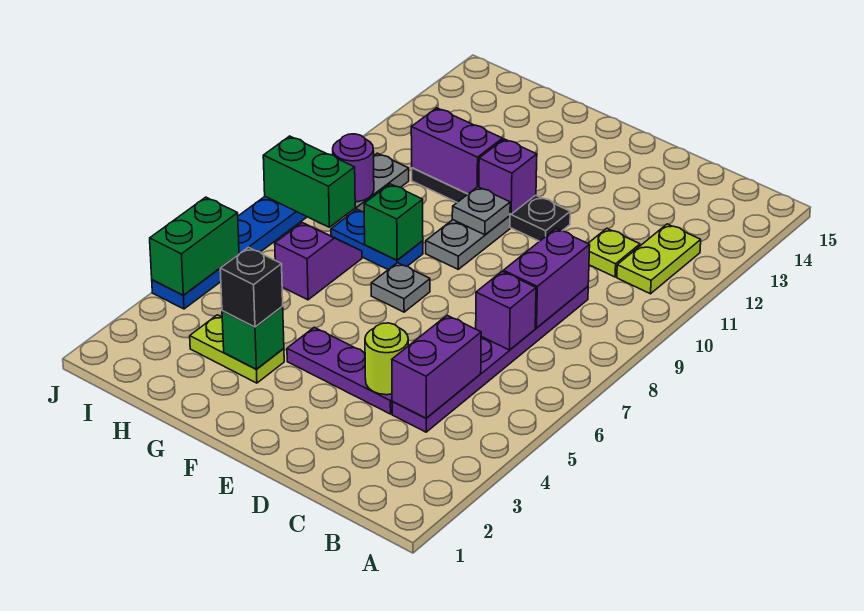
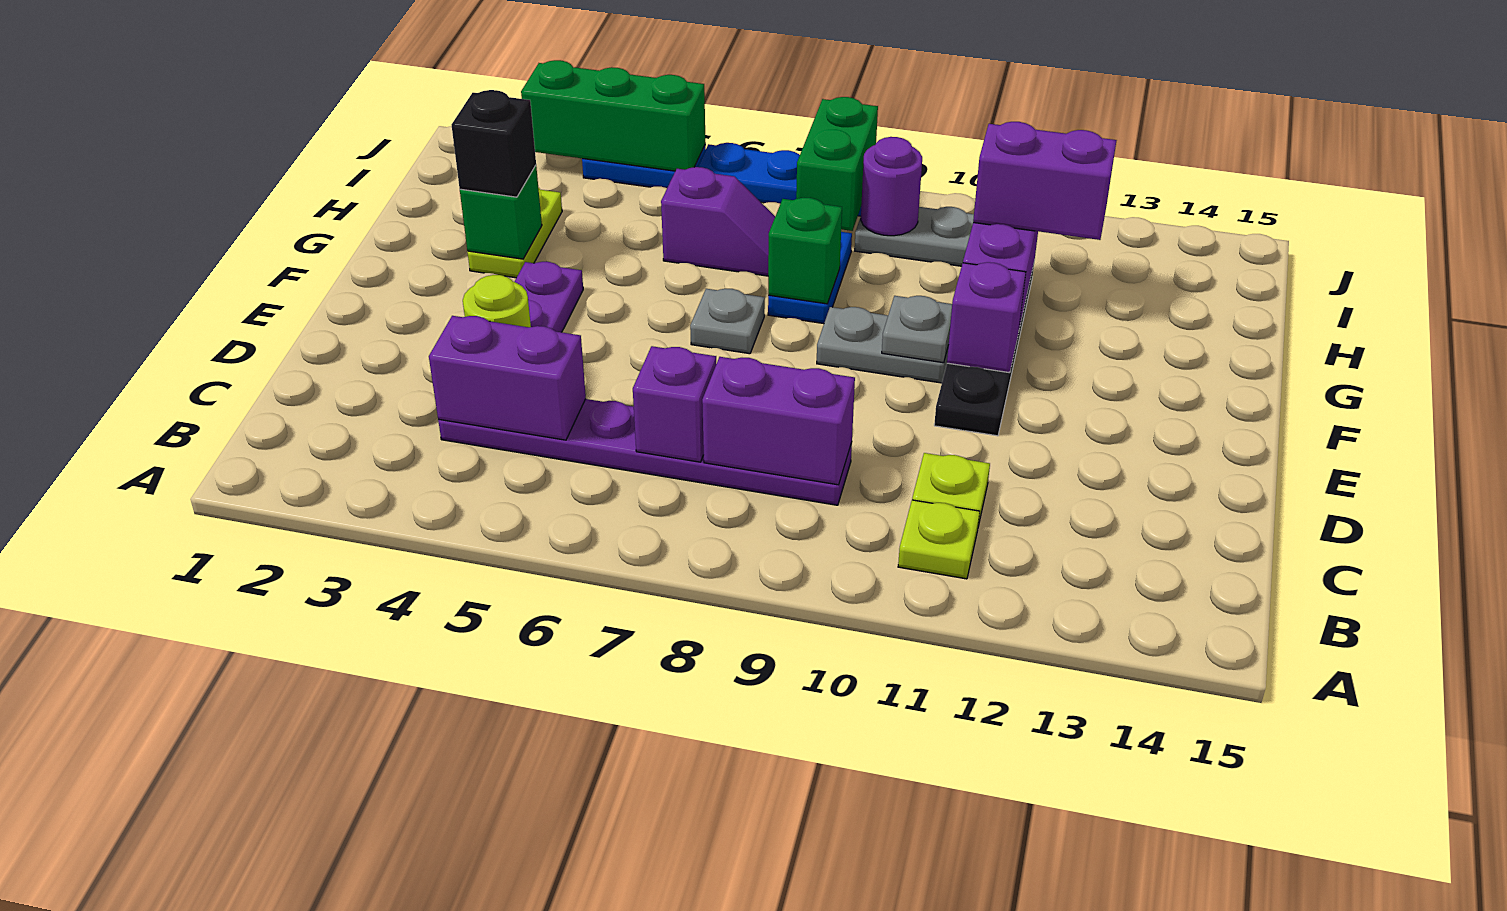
lime plate B11:B12 level 1 -> lime plate B11 level 1
none -> purple brick H11:H12 level 3
green brick J4:J5 level 2 -> green brick J3:J5 level 2

